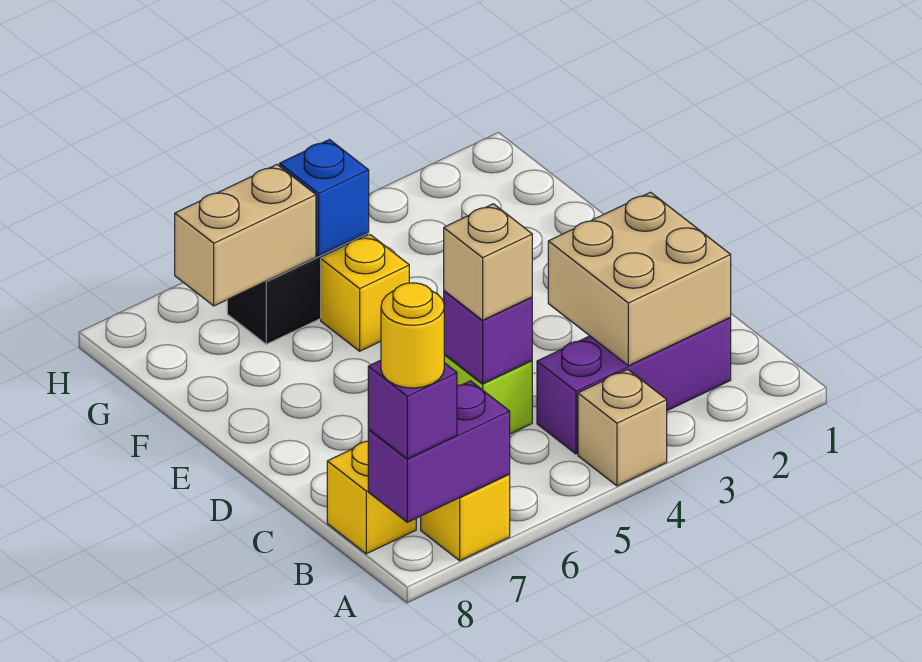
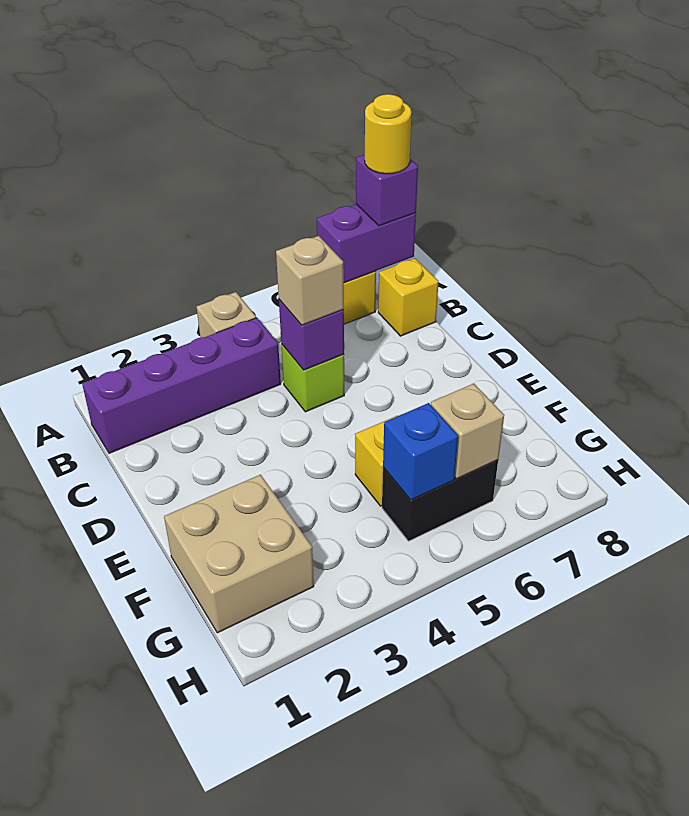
purple brick B2:B4 level 1 -> purple brick B1:B4 level 1
tan brick B2:C3 level 2 -> tan brick F1:G2 level 1
tan brick G6:G7 level 2 -> tan brick G6 level 2

